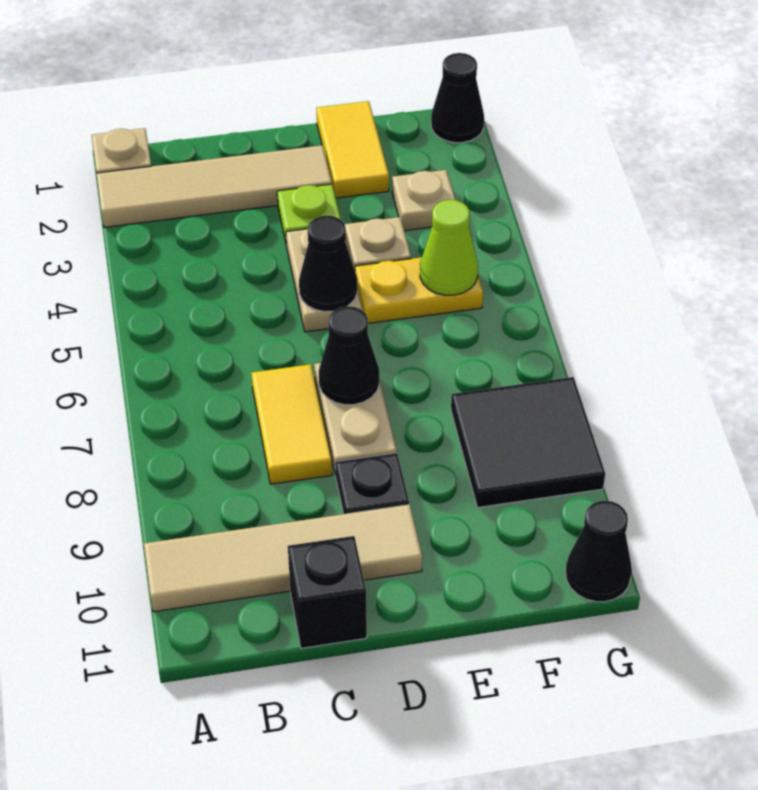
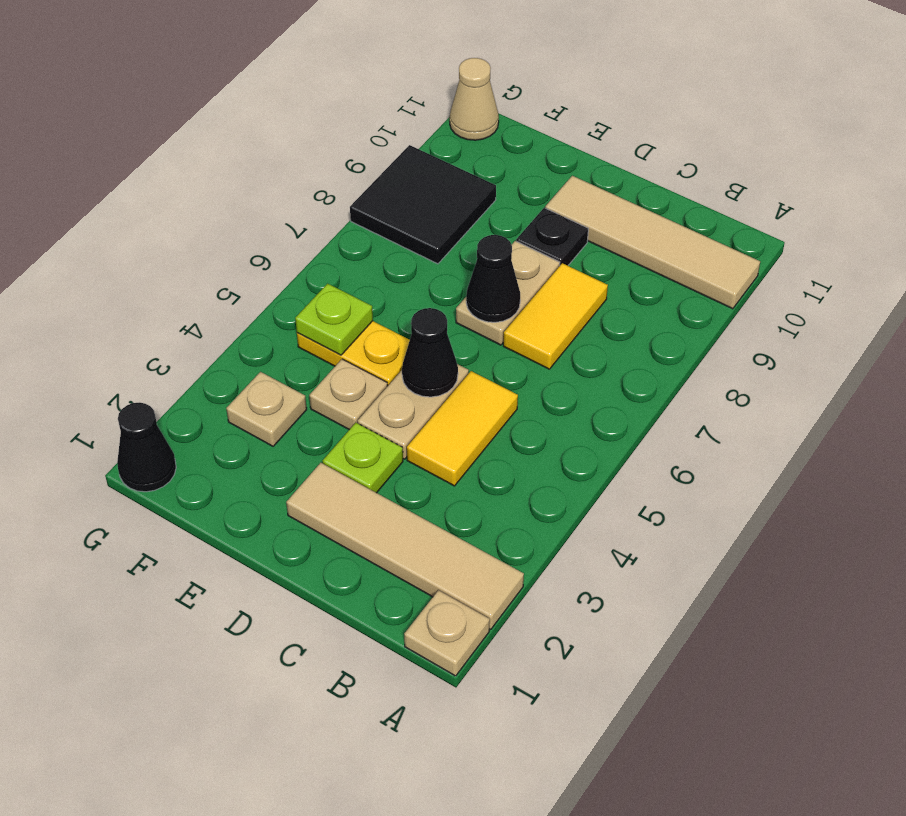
black brick C11 level 1 -> none
yellow tile E1:E2 level 1 -> yellow tile C4:C5 level 1
lime cone F5 level 2 -> lime plate F5 level 2
black cone G11 level 1 -> tan cone G11 level 1

